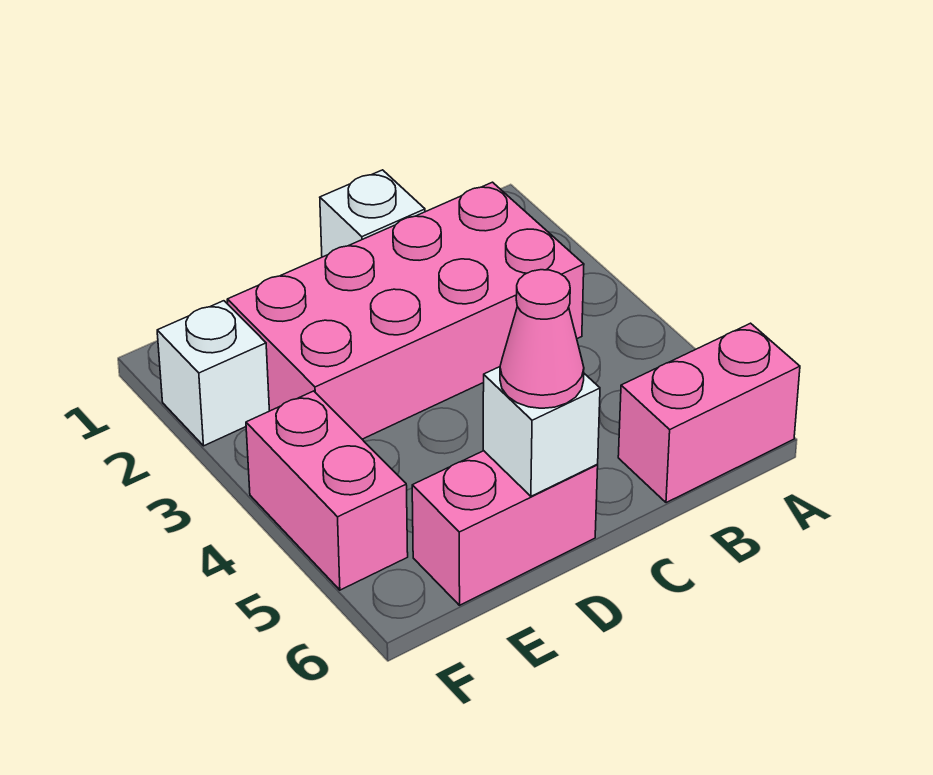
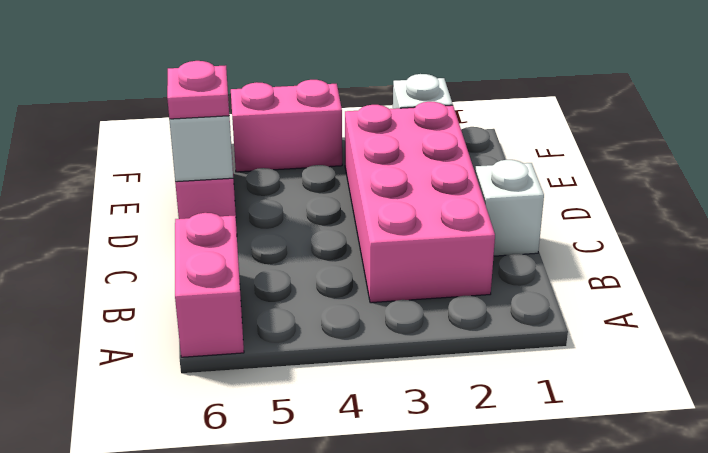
pink cone D6 level 3 -> pink plate D6 level 3

